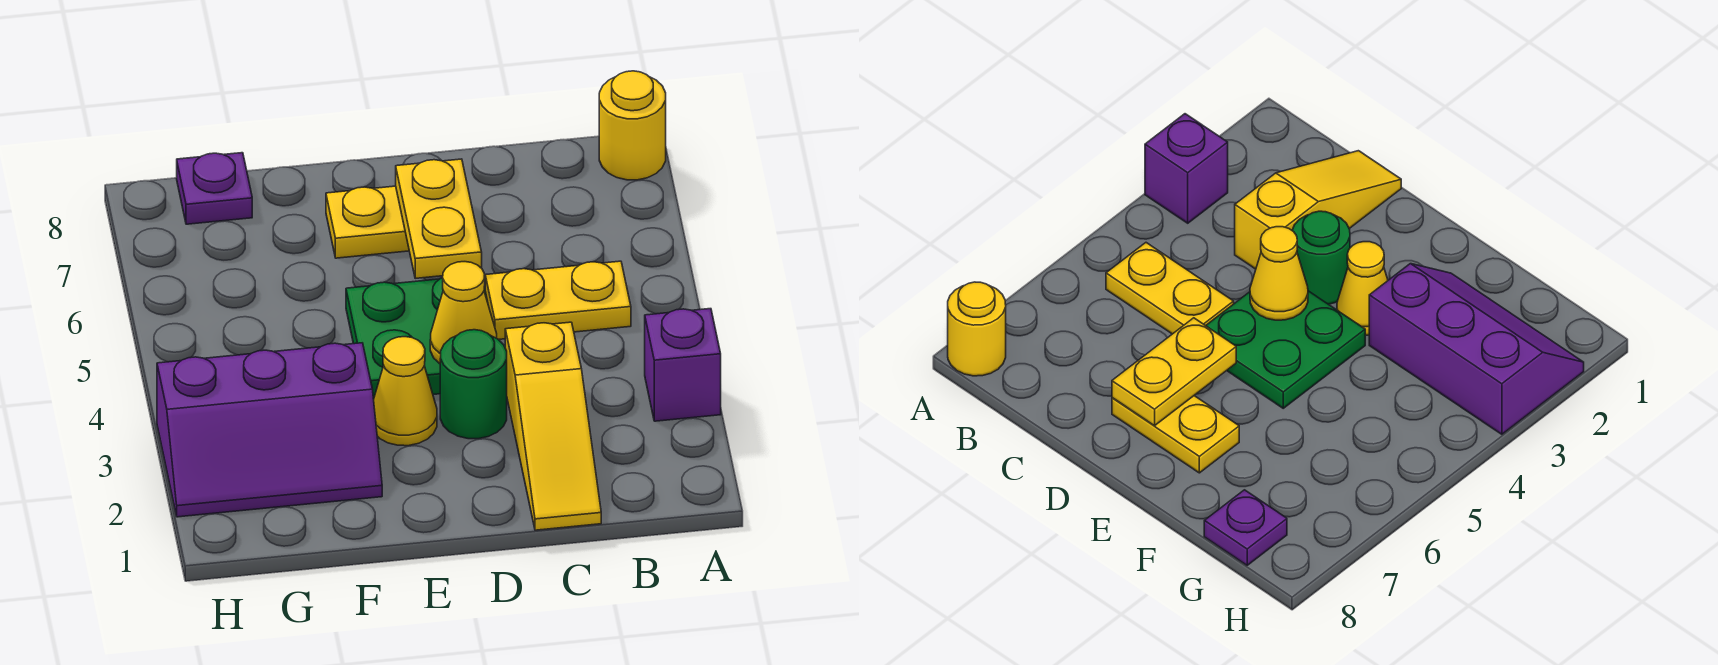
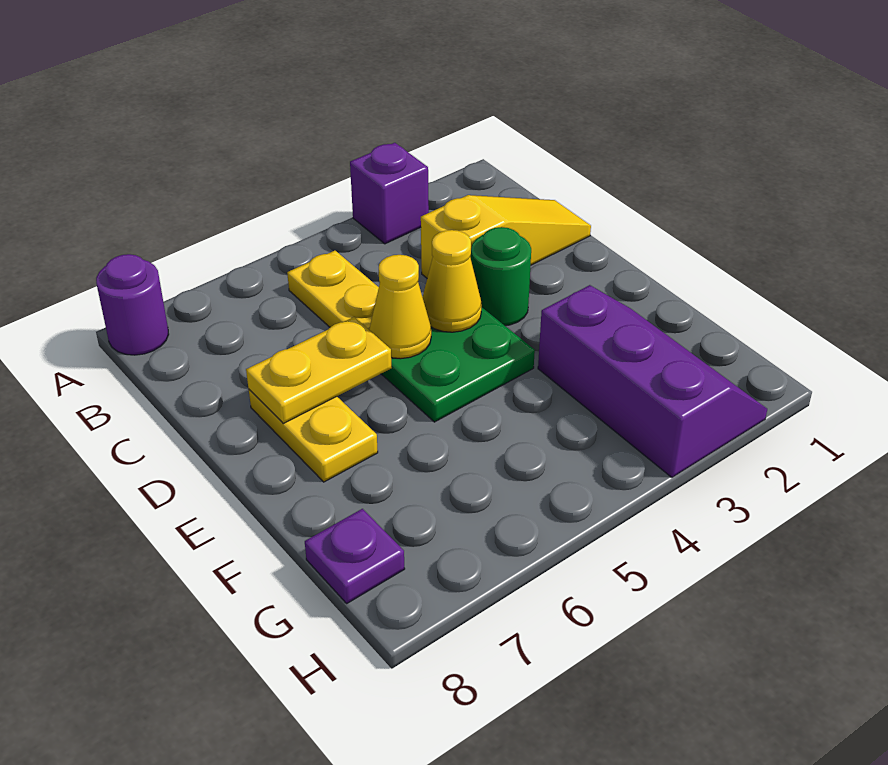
yellow round brick A8 level 1 -> purple round brick A8 level 1
yellow cone E3 level 1 -> yellow cone D5 level 2

